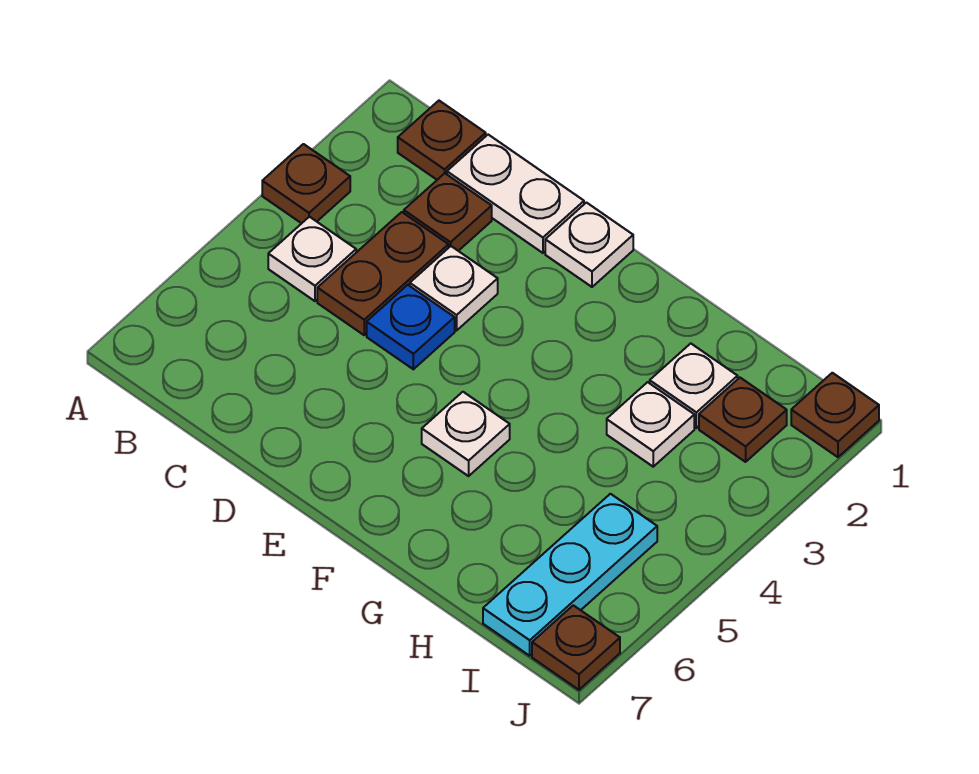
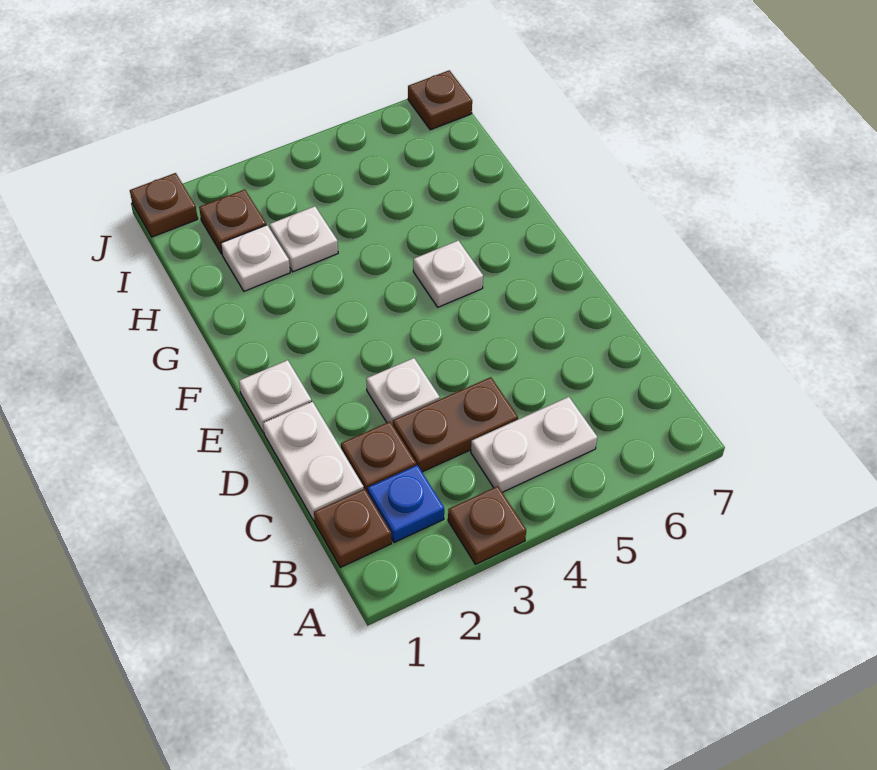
white plate B4 level 1 -> white plate B4:B5 level 1
blue plate D4 level 1 -> blue plate B2 level 1
cyan plate I5:I7 level 1 -> none

